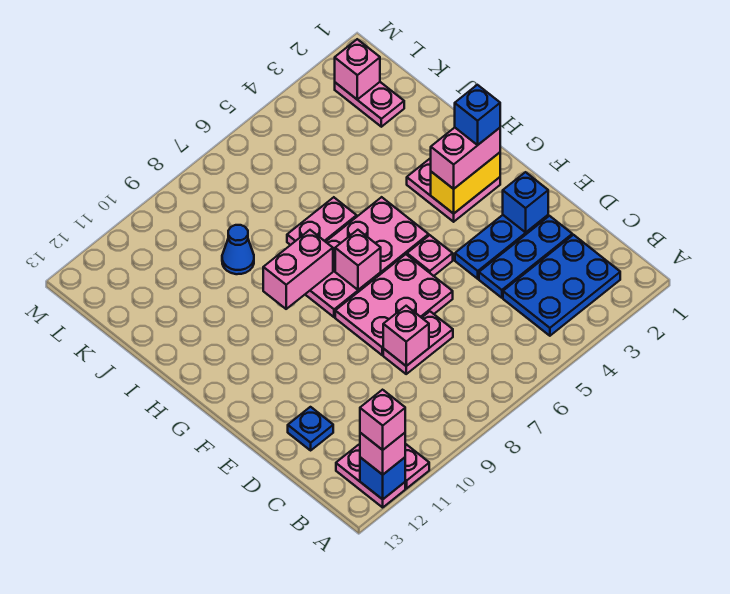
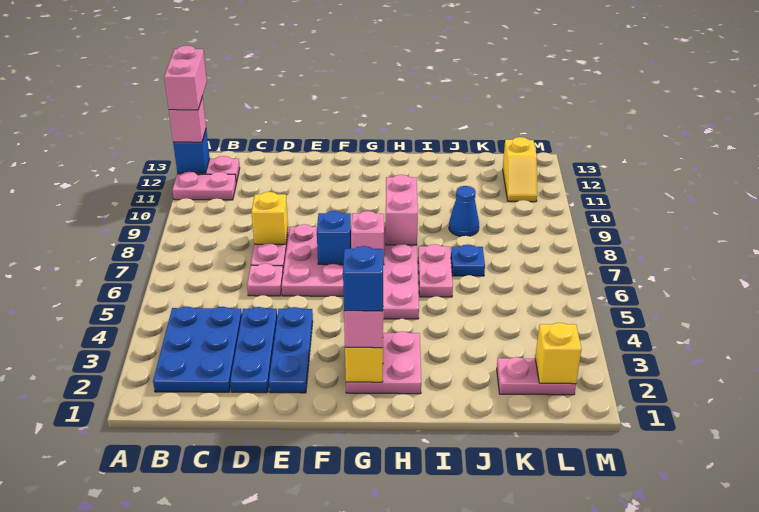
pink brick A12 level 4 -> pink brick A12:A13 level 4
pink brick D8 level 2 -> yellow brick D8 level 2
blue plate D12 level 1 -> blue plate J7 level 1
blue brick E2 level 2 -> blue brick F7 level 2
pink plate F5 level 1 -> pink plate D6 level 1
pink brick L2 level 2 -> yellow brick L2 level 2
none -> yellow slope L11:L12 level 1 top 12

